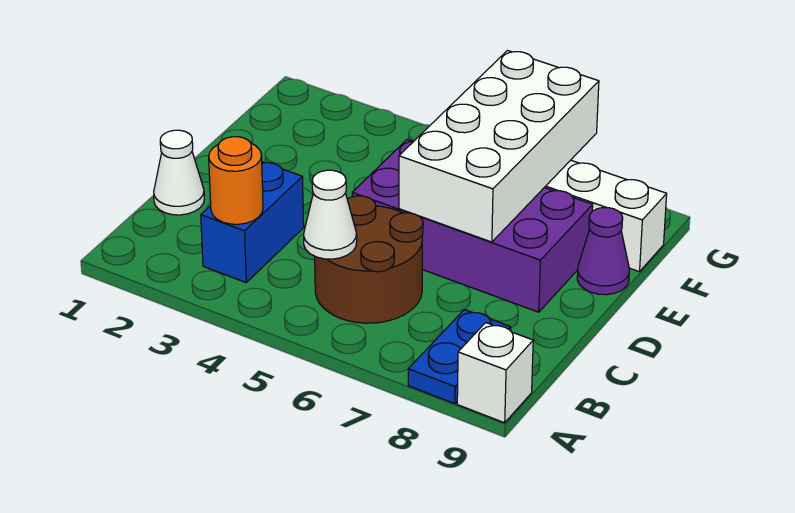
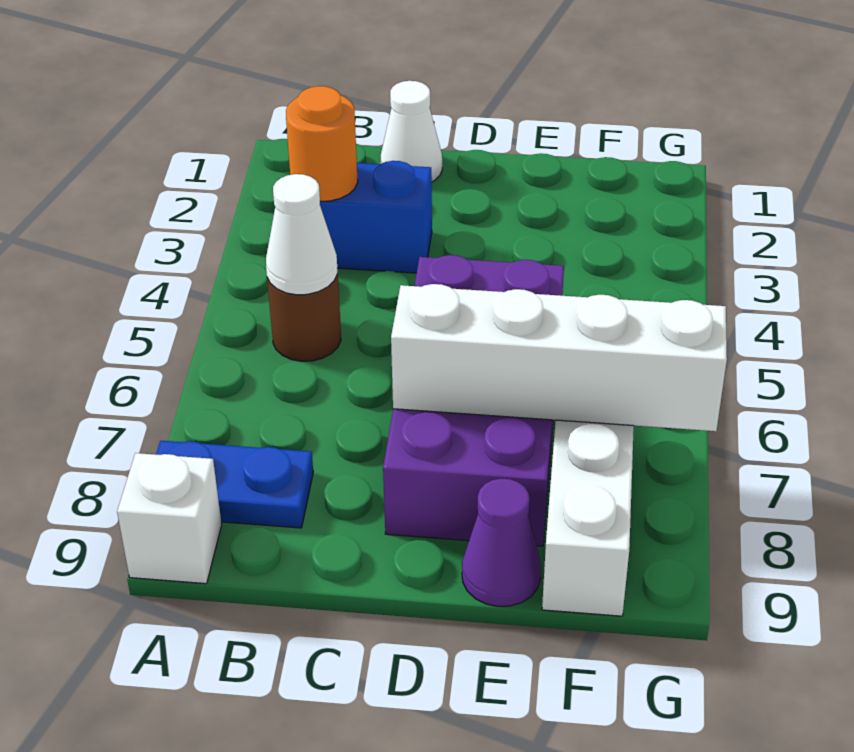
brown round brick B5:C6 level 1 -> brown round brick B5 level 1
white brick D6:G7 level 2 -> white brick D7:G7 level 2

